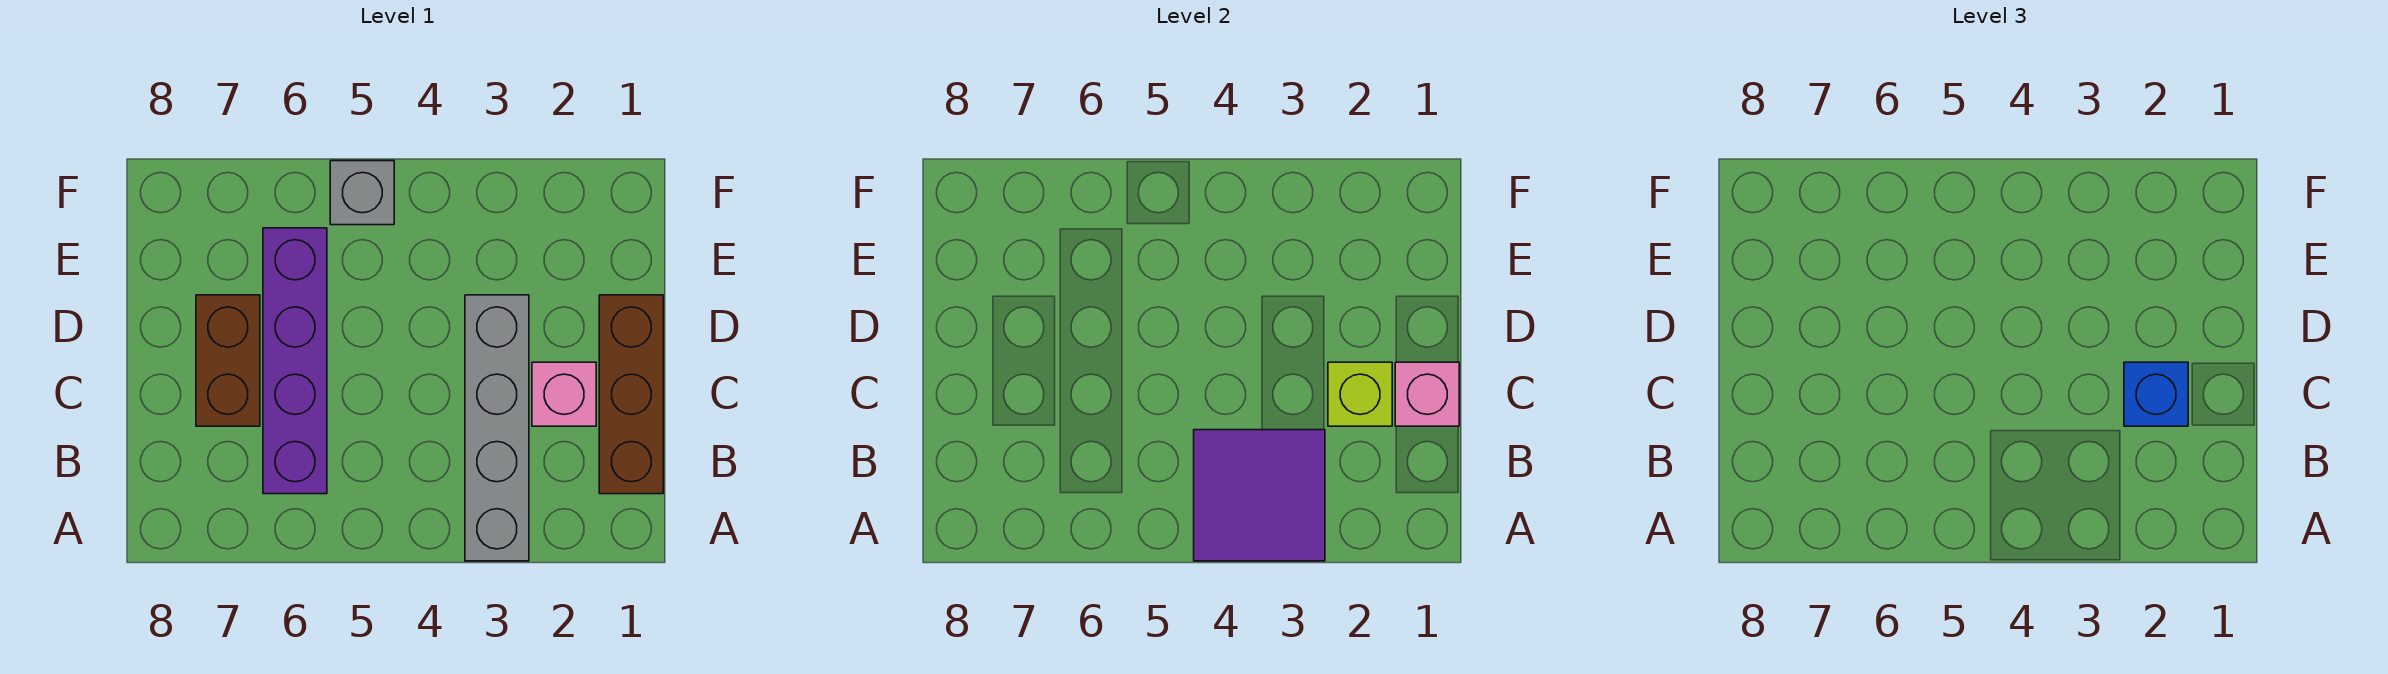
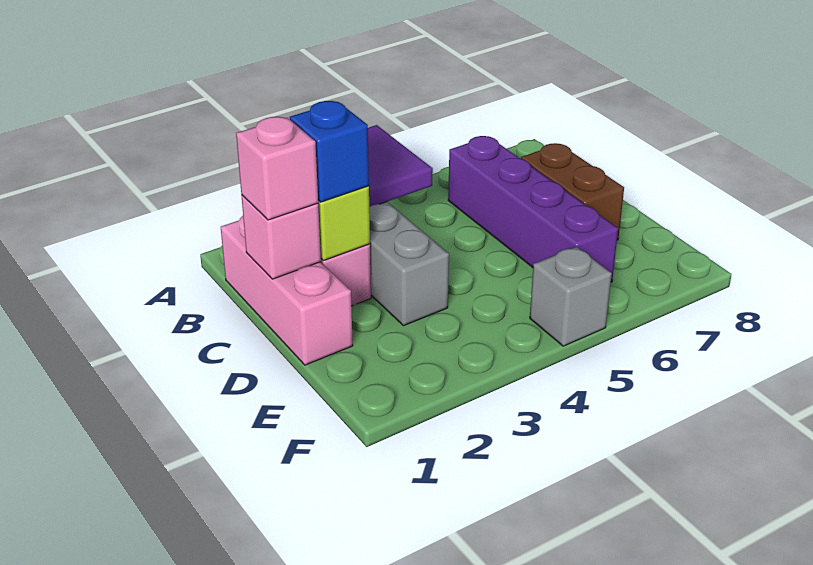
brown brick B1:D1 level 1 -> pink brick B1:D1 level 1
none -> pink brick C1 level 3

